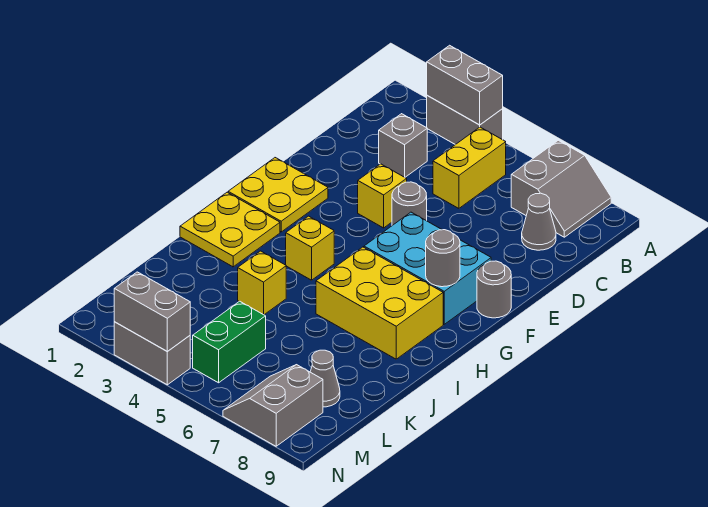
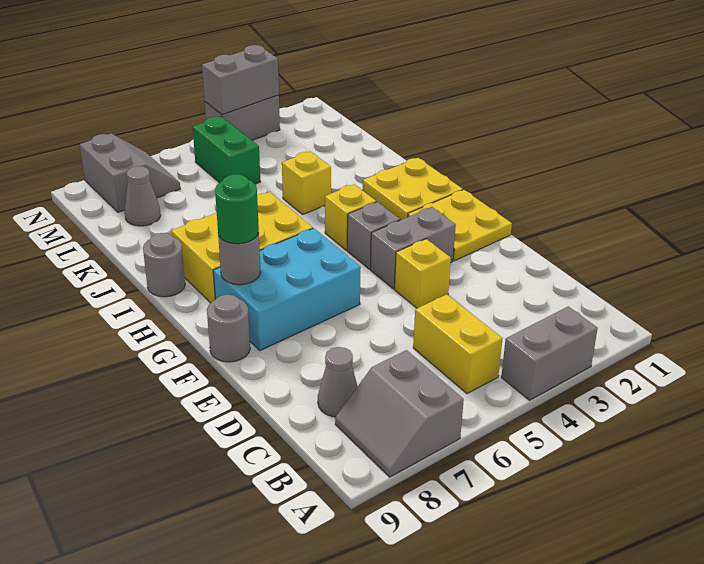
grey brick A3:A4 level 2 -> grey brick F3:F4 level 1
grey brick C3 level 1 -> grey brick G4 level 1
grey round brick E5 level 1 -> grey round brick I9 level 1
none -> green round brick G8 level 3

